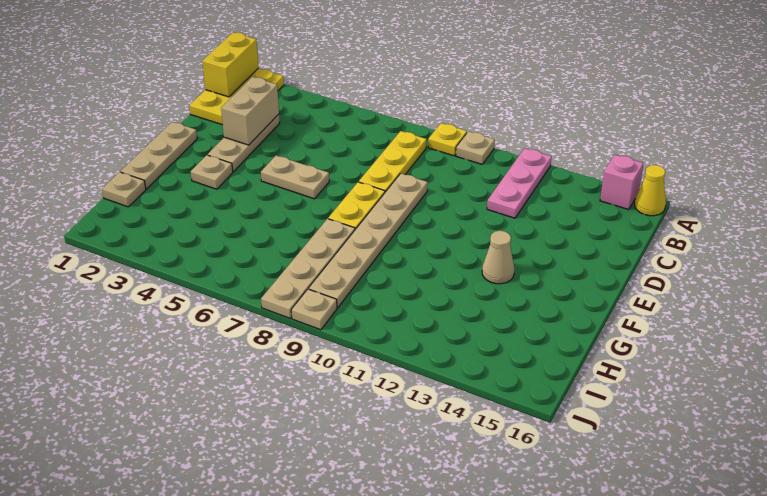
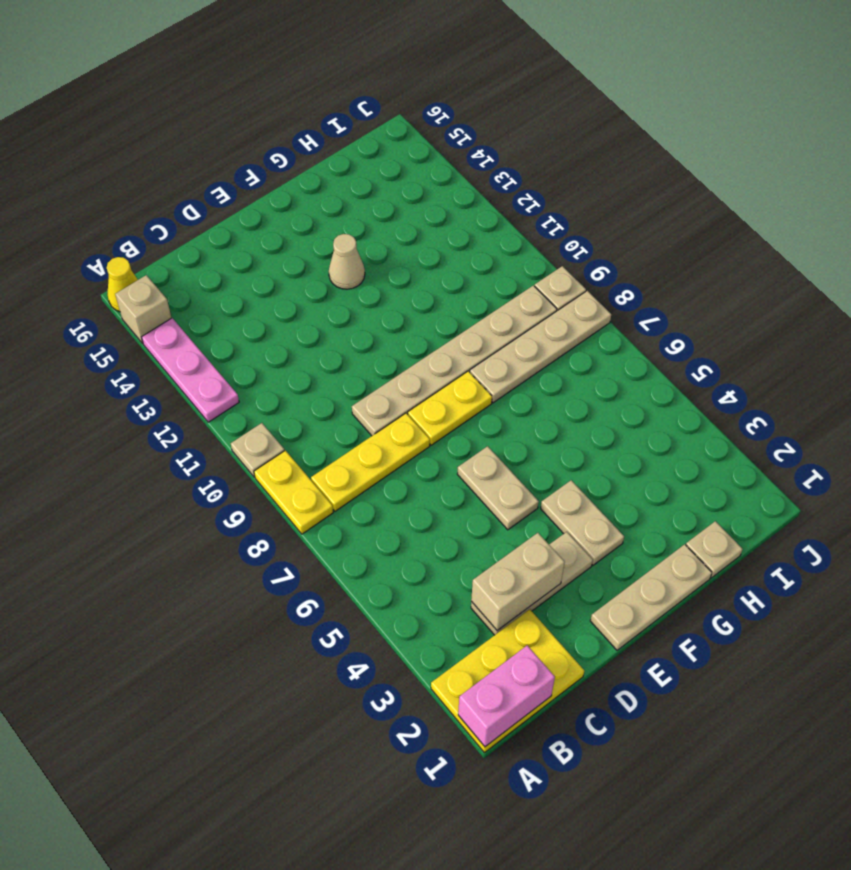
yellow brick A1:B1 level 2 -> pink brick A1:B1 level 2
yellow plate A9 level 1 -> yellow plate A8:A9 level 1
pink plate A12:C12 level 1 -> pink plate A12:A14 level 1
pink brick A15 level 1 -> tan brick A15 level 1
tan plate F3 level 1 -> tan plate F3:F4 level 1

